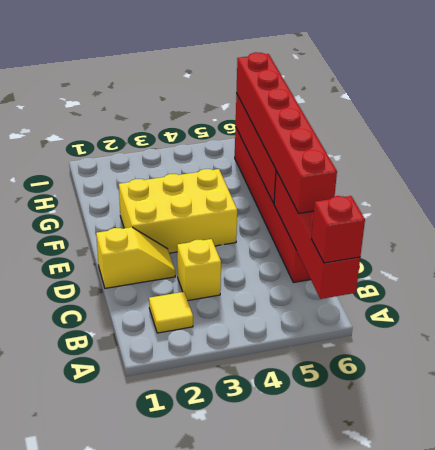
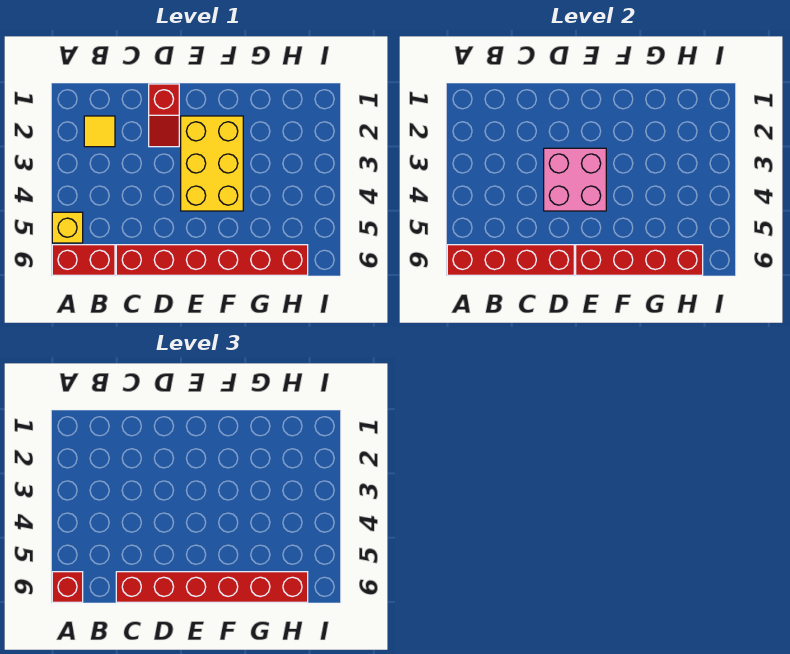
none -> red brick A6:B6 level 1
yellow brick C3 level 1 -> yellow brick A5 level 1
yellow slope D1:D2 level 1 top 1 -> red slope D1:D2 level 1 top 1
none -> pink brick D3:E4 level 2

